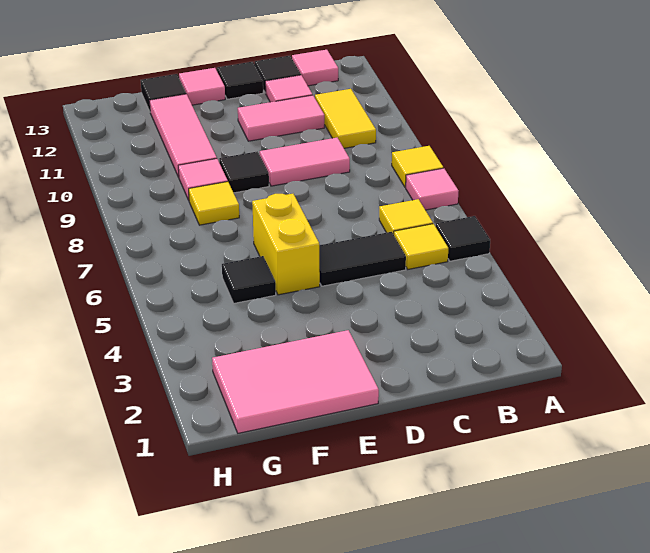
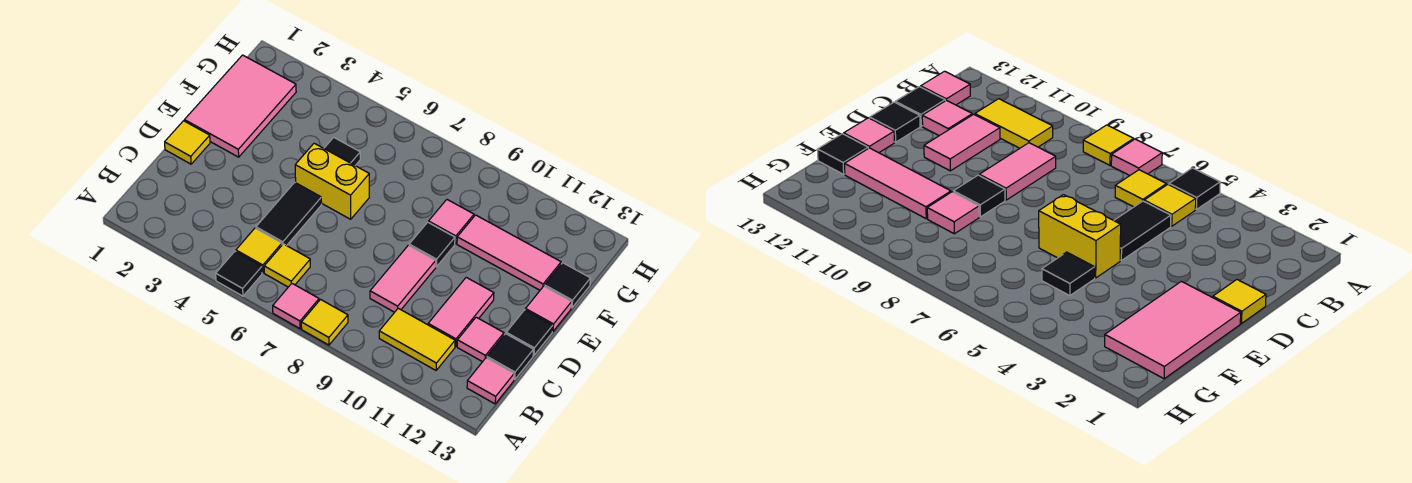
yellow tile F8 level 1 -> yellow tile D1 level 1

